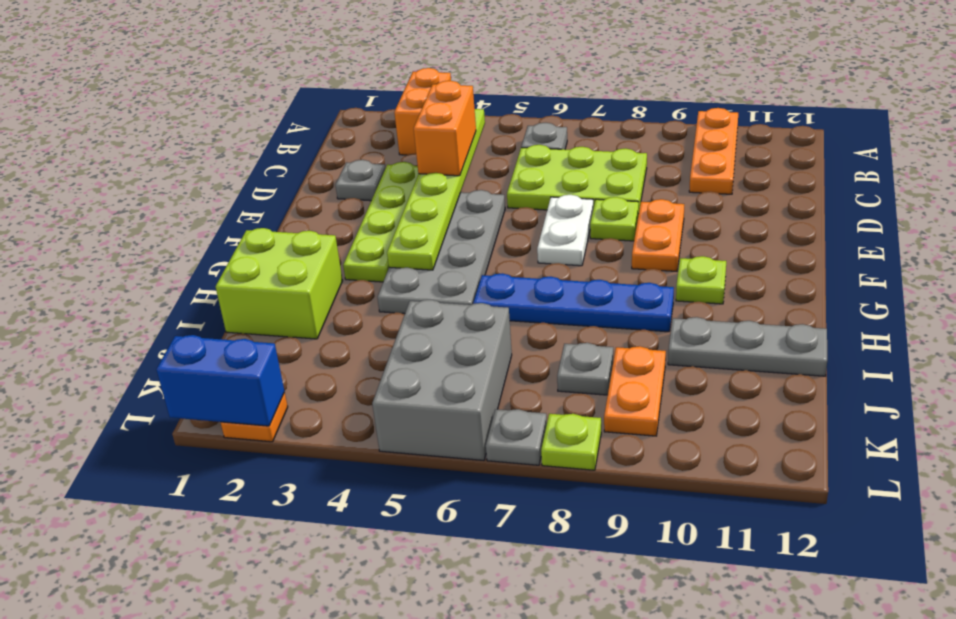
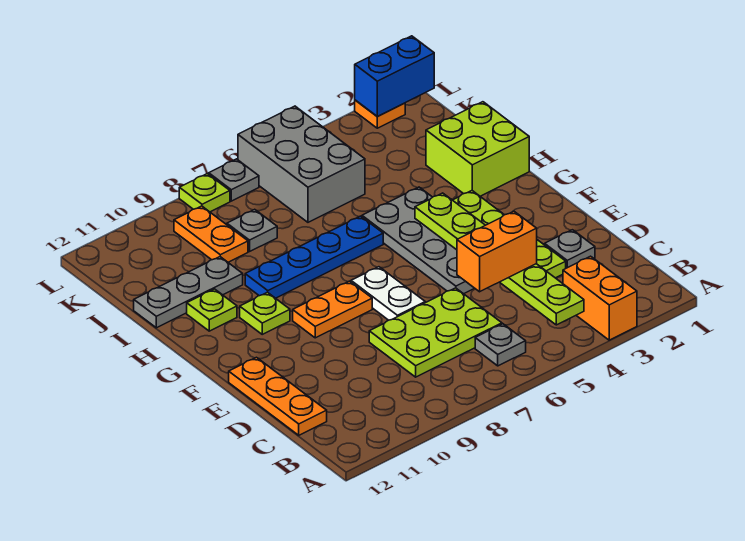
orange plate A10:C10 level 1 -> orange plate C12:E12 level 1
orange brick C4:D4 level 3 -> orange brick D4:D5 level 3
lime plate E8 level 1 -> lime plate H11 level 1
orange plate E9:F9 level 1 -> orange plate F8:F9 level 1

